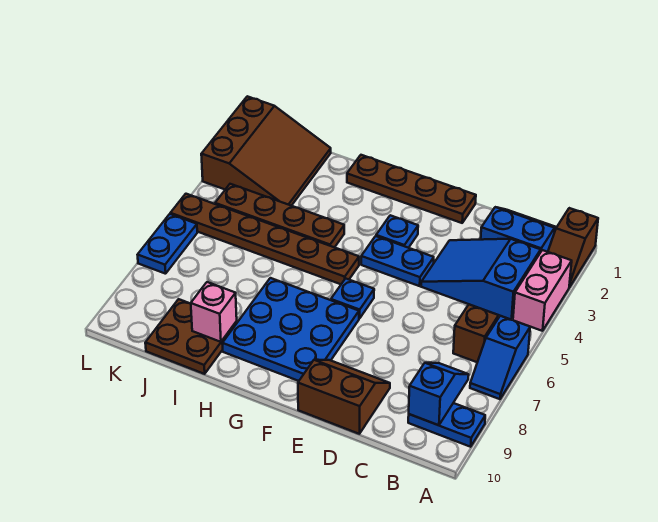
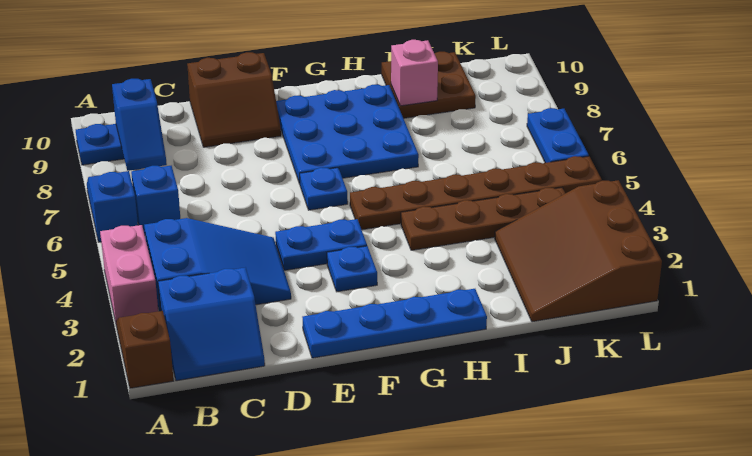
brown brick B6 level 1 -> blue brick B6 level 1
brown plate E1:H1 level 1 -> blue plate E1:H1 level 1

